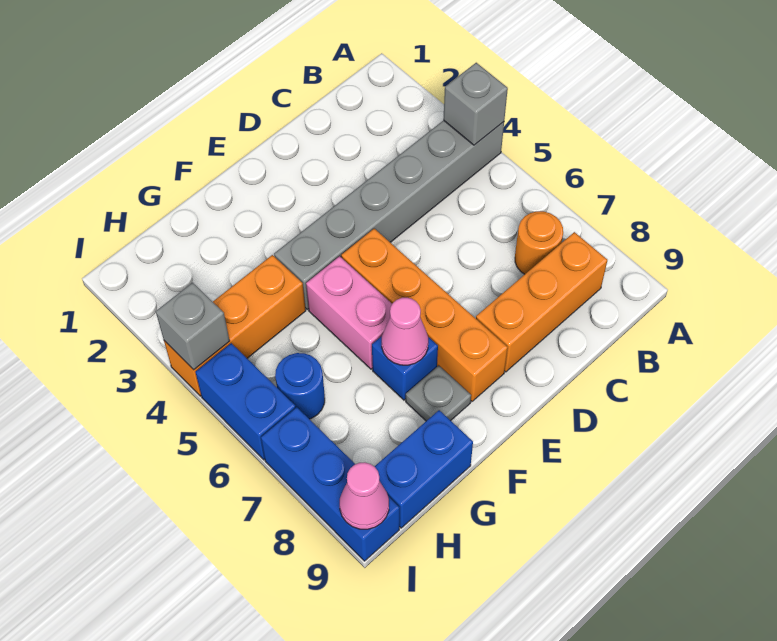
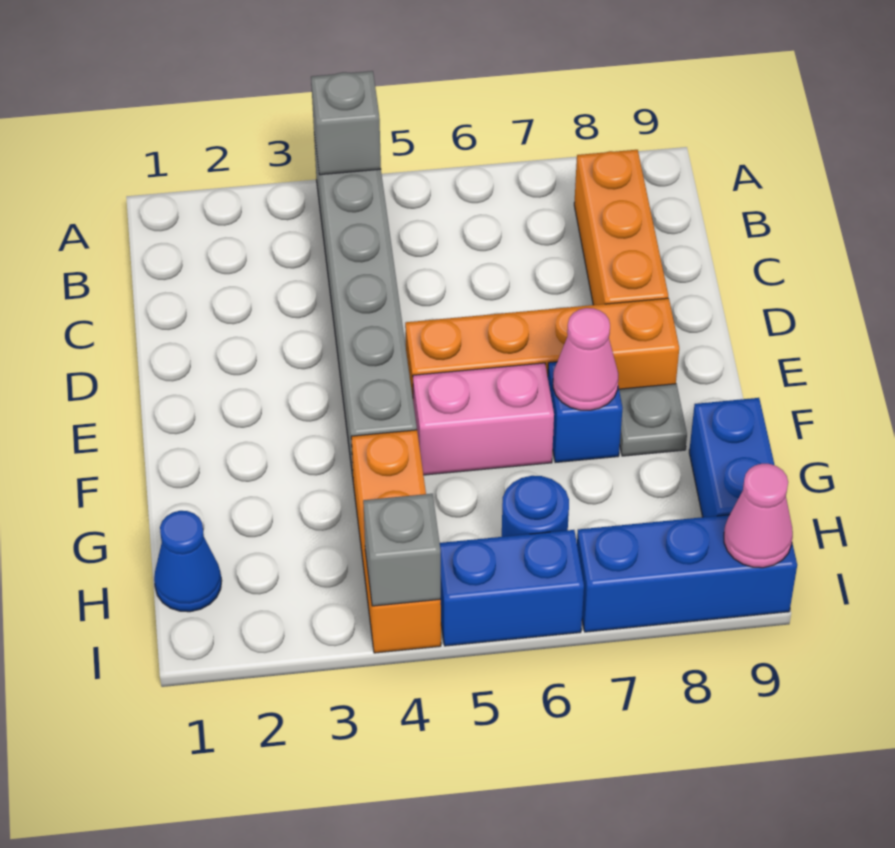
orange round brick B7 level 1 -> none
none -> blue cone H1 level 1

